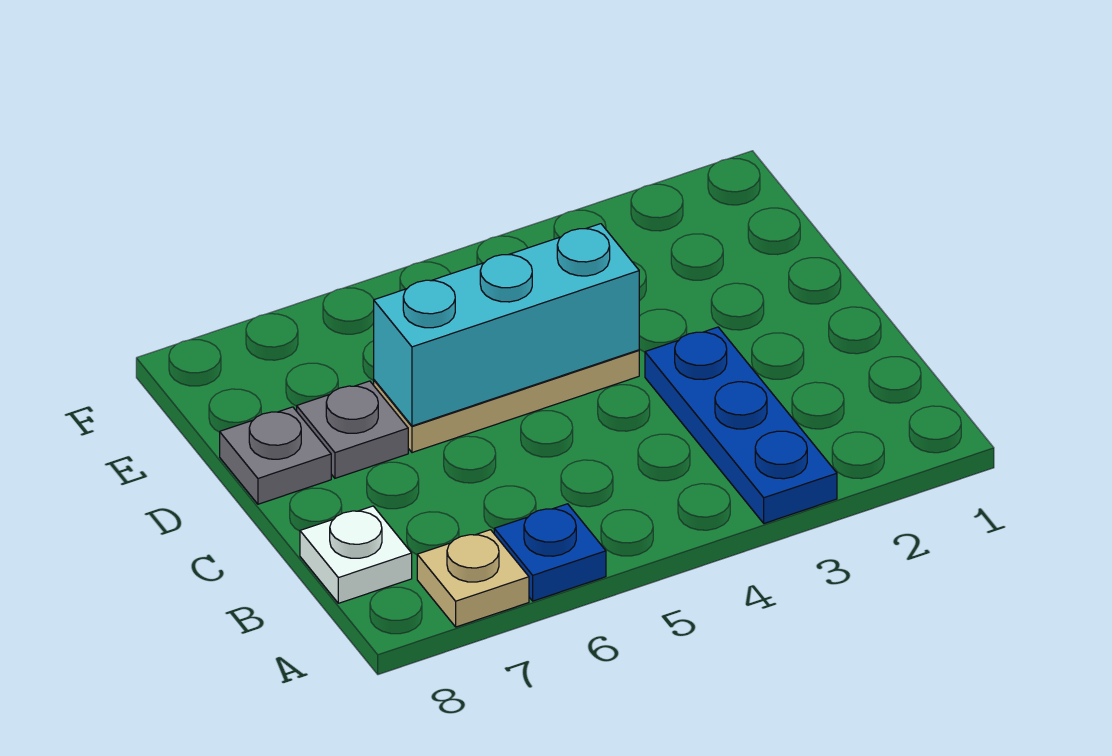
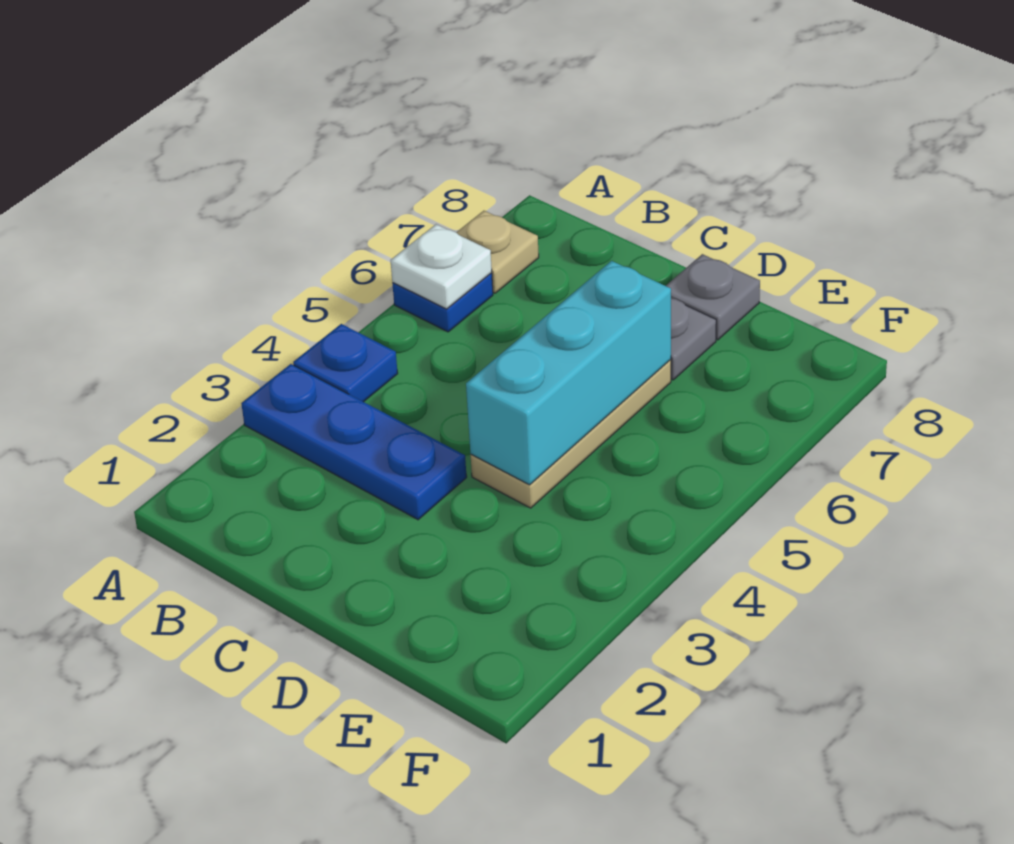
none -> blue plate A4 level 1
white plate B8 level 1 -> white plate A6 level 2

